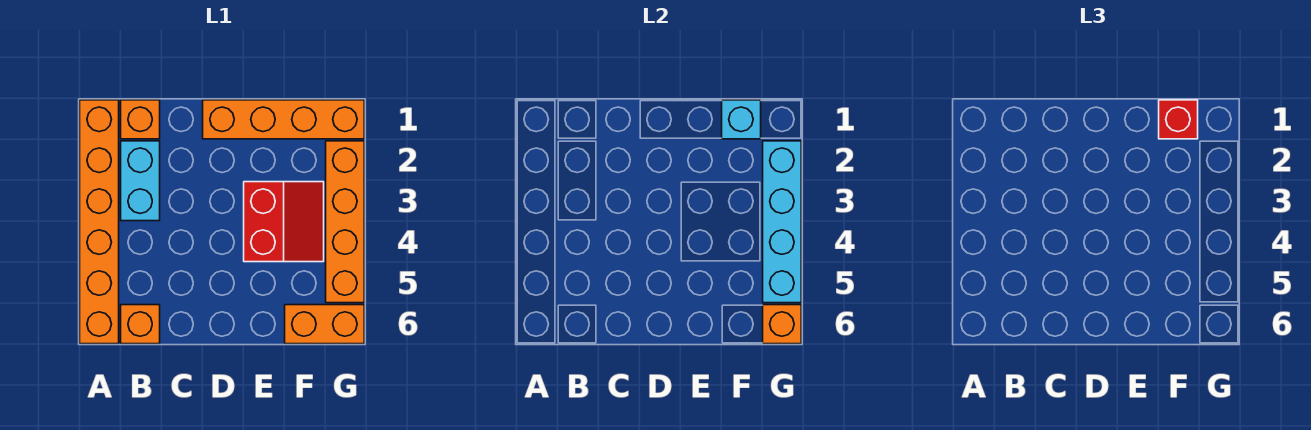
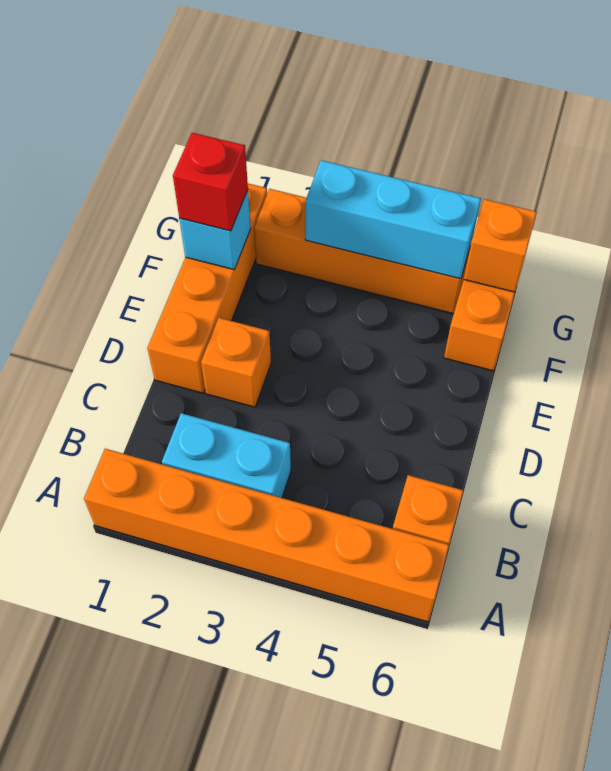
orange brick B1 level 1 -> orange brick D2 level 1
red slope E3:F4 level 1 top E -> none
cyan brick G2:G5 level 2 -> cyan brick G3:G5 level 2

